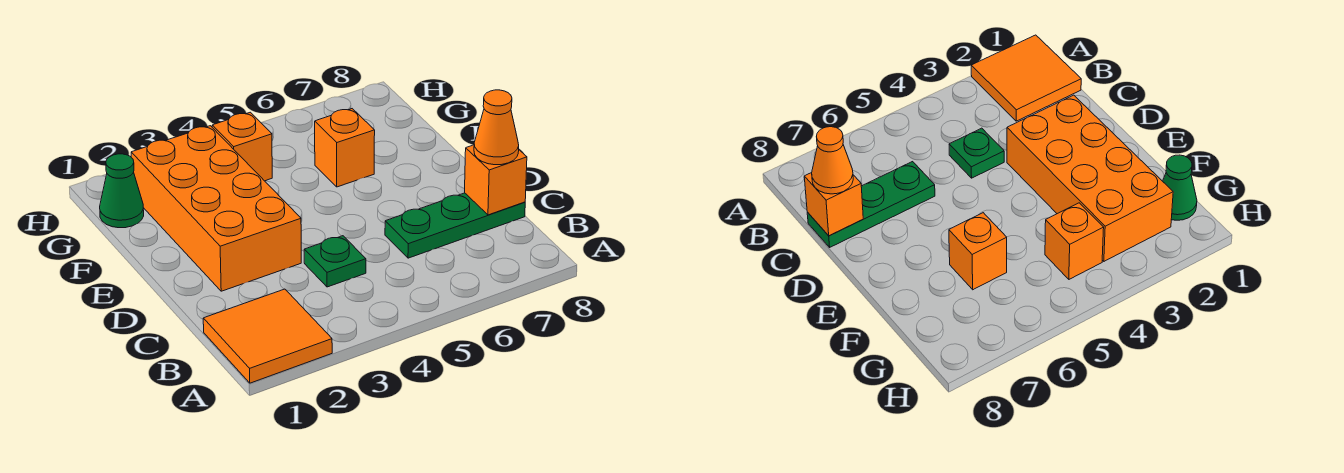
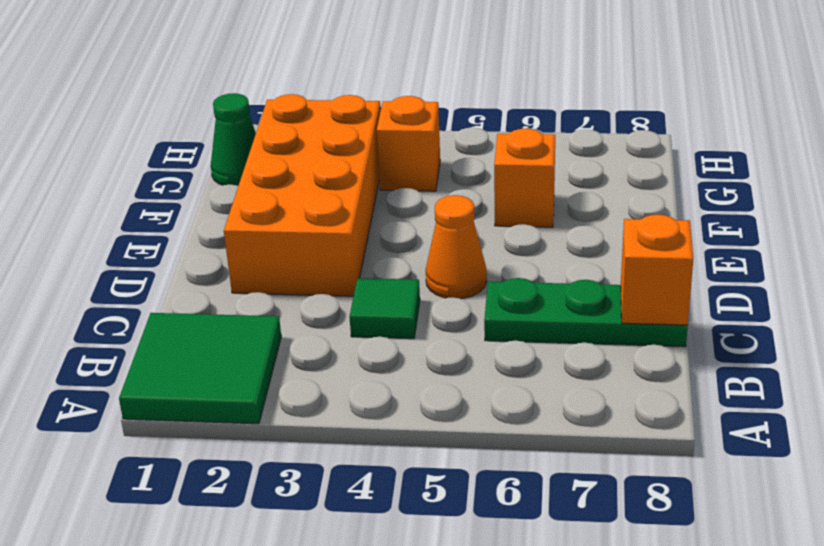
orange tile A1:B2 level 1 -> green tile A1:B2 level 1
green plate C4 level 1 -> green tile C4 level 1
orange cone C8 level 3 -> orange cone D5 level 1

